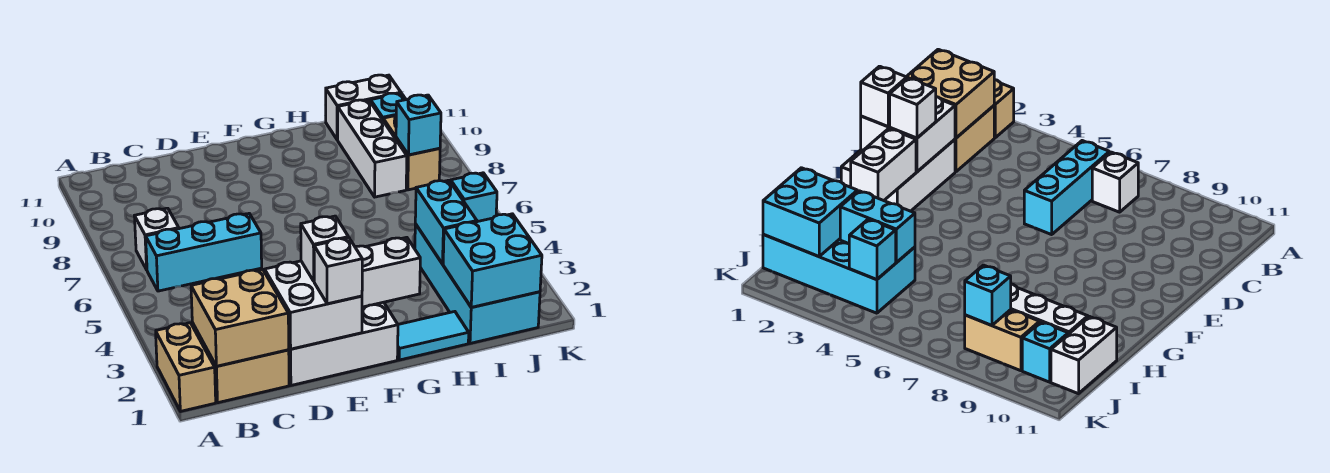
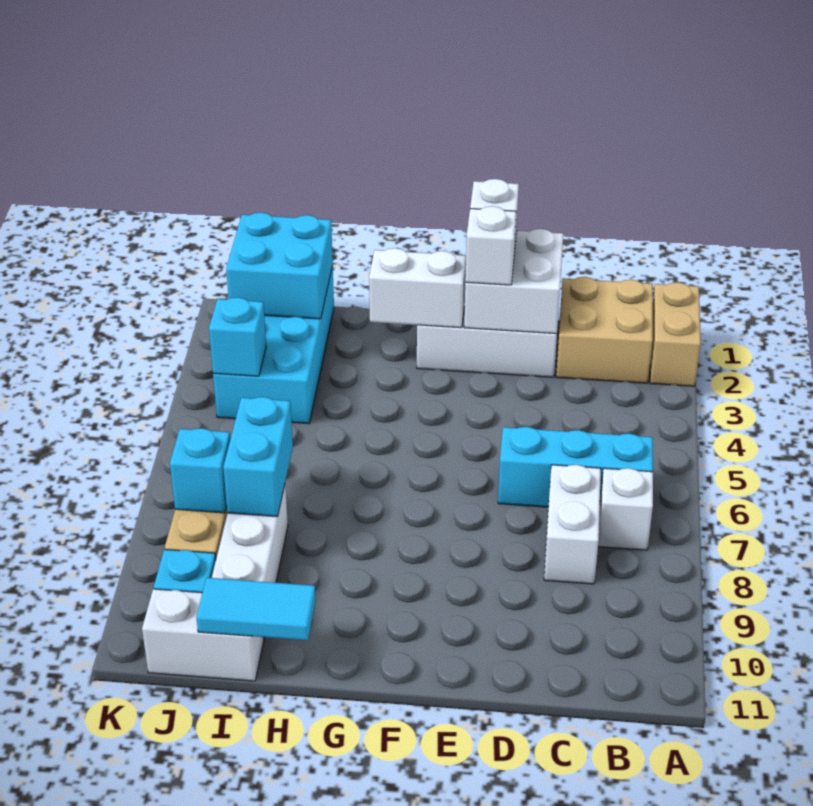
tan brick B1:C2 level 2 -> none
none -> white brick C7:C8 level 1
cyan tile G1:H1 level 1 -> cyan tile H11:I11 level 2
cyan brick I3:I4 level 2 -> cyan brick I7:I8 level 2

